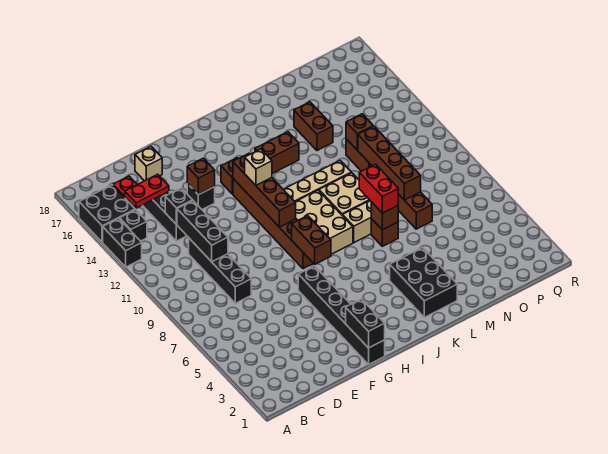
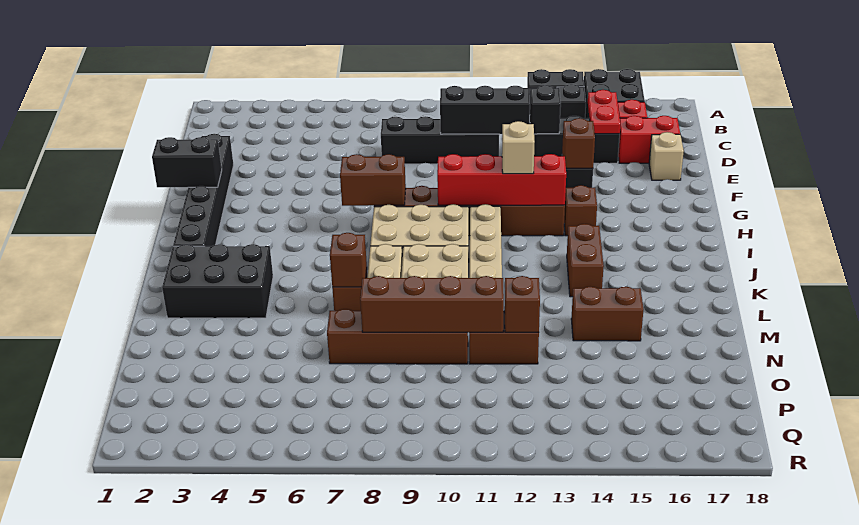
black brick G1:G6 level 1 -> black brick E2:J2 level 1
brown brick H10:H13 level 2 -> red brick H10:H13 level 2
red brick L7:L8 level 3 -> red brick D16:D17 level 1

